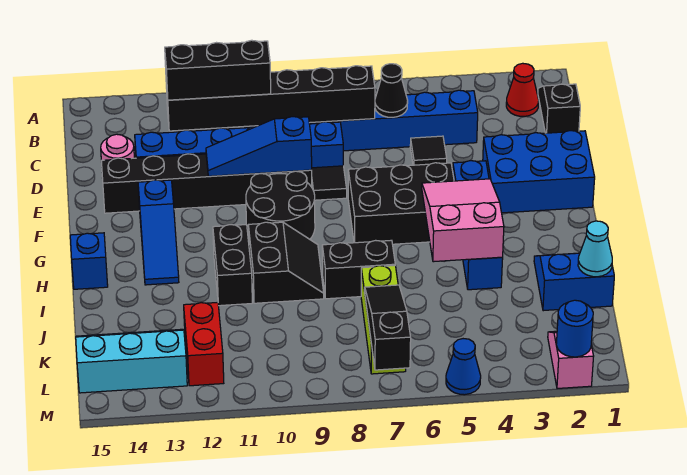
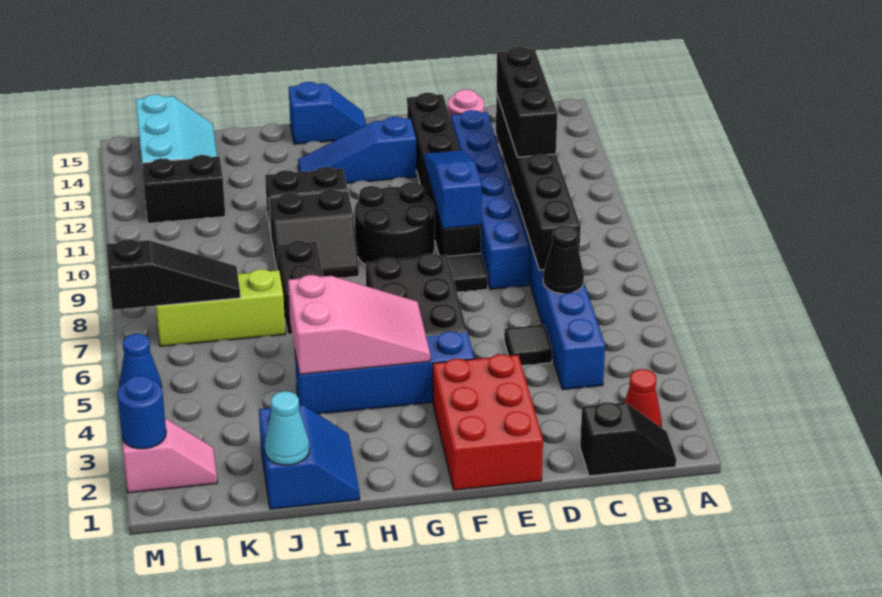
blue brick E1:F3 level 1 -> red brick E1:F3 level 1
red brick K12:L12 level 1 -> black brick K12:L12 level 1

